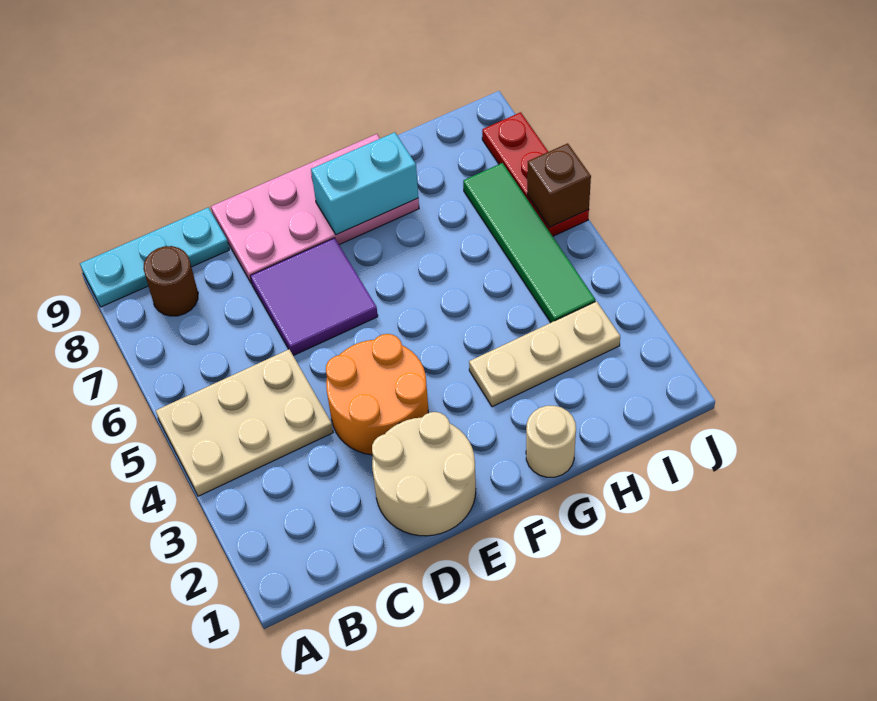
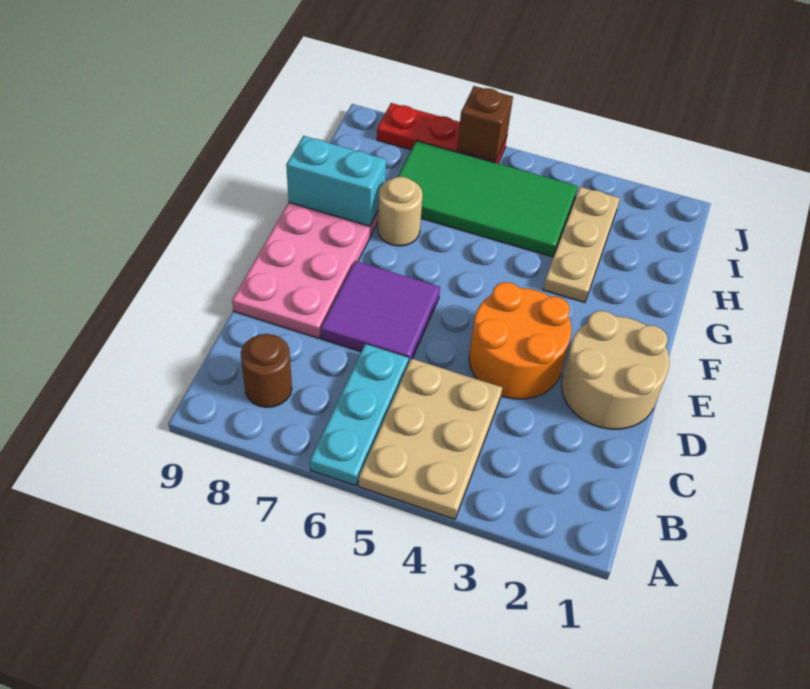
cyan plate A9:C9 level 1 -> cyan plate A6:C6 level 1
cyan brick F8:G8 level 2 -> cyan brick G8:G9 level 2
tan round brick G1 level 1 -> tan round brick G7 level 1
green tile I4:I7 level 1 -> green tile H4:I7 level 1

